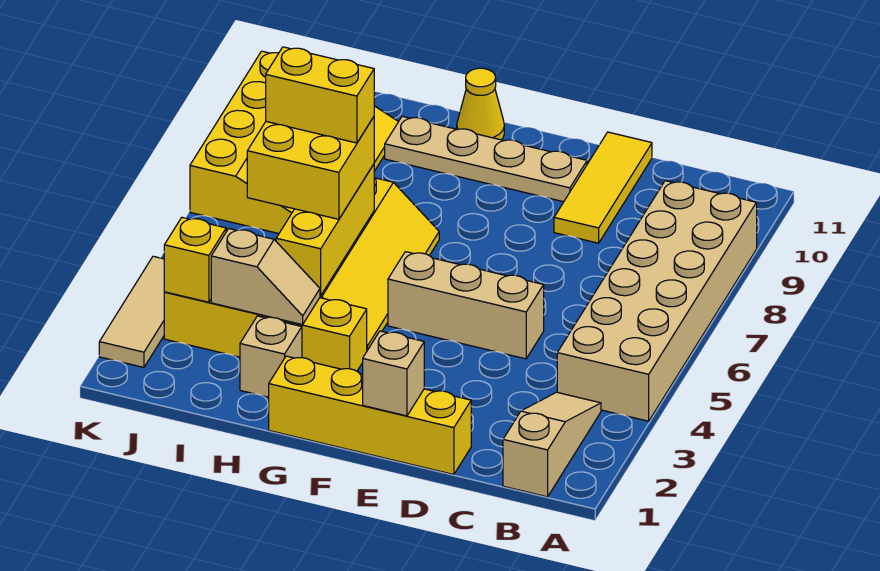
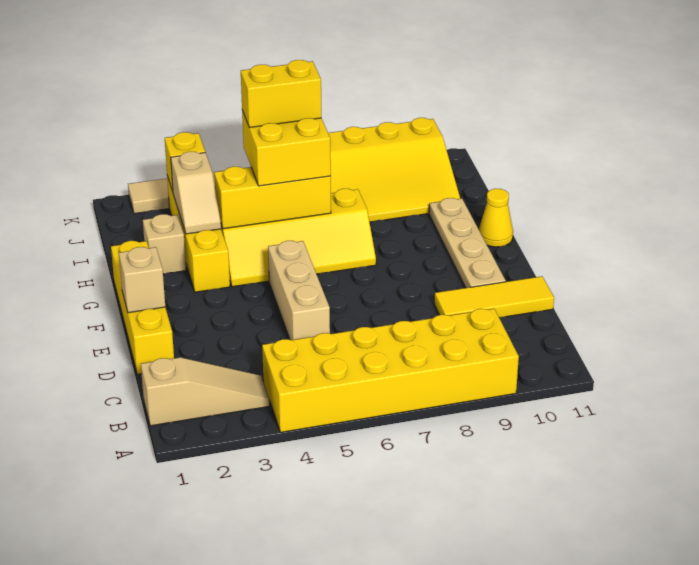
tan brick A4:B9 level 1 -> yellow brick A4:B9 level 1
yellow brick H6:I6 level 4 -> yellow brick I5:I6 level 4

